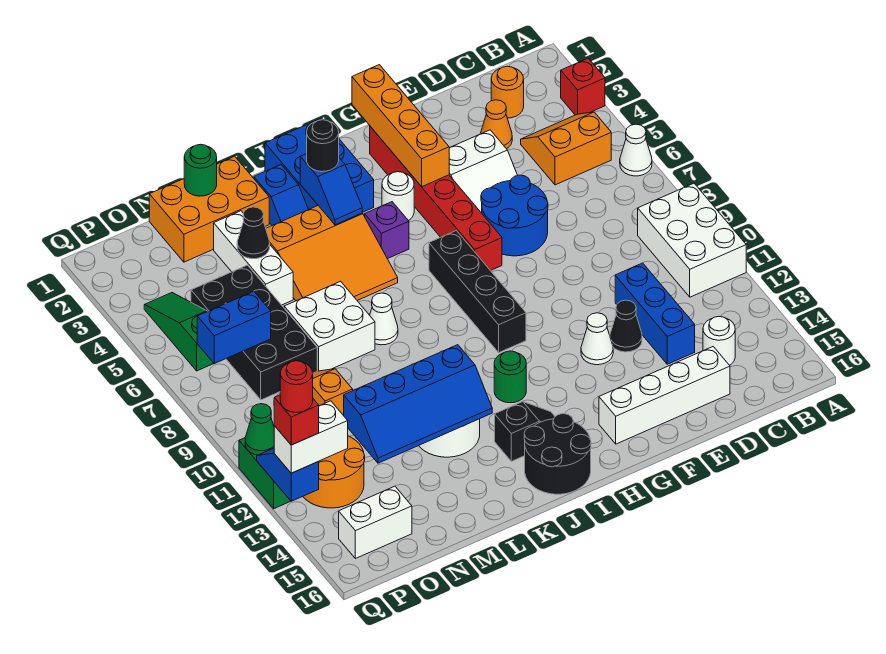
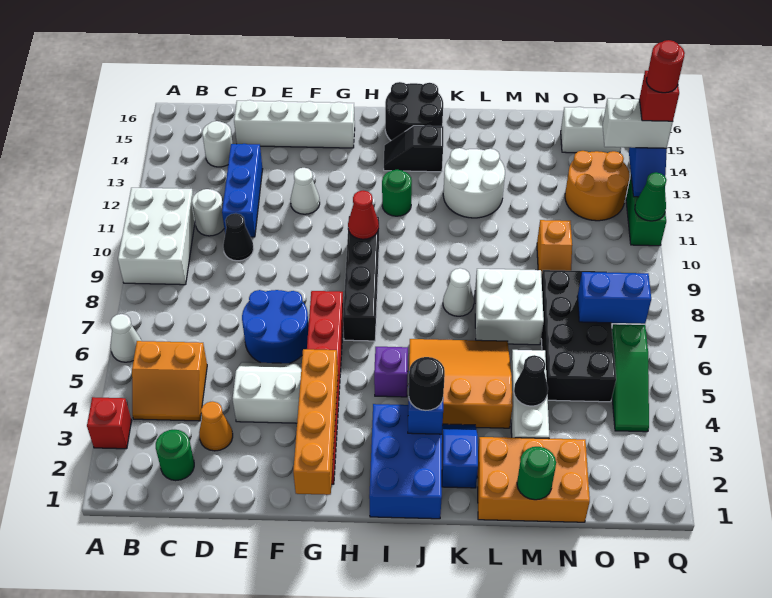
orange round brick C2 level 1 -> green round brick C2 level 1
black cone E12 level 1 -> black cone D10 level 1
white round brick H4 level 1 -> white round brick C11 level 1
none -> red cone H10 level 2
blue slope K12:N13 level 2 top 12 -> none

